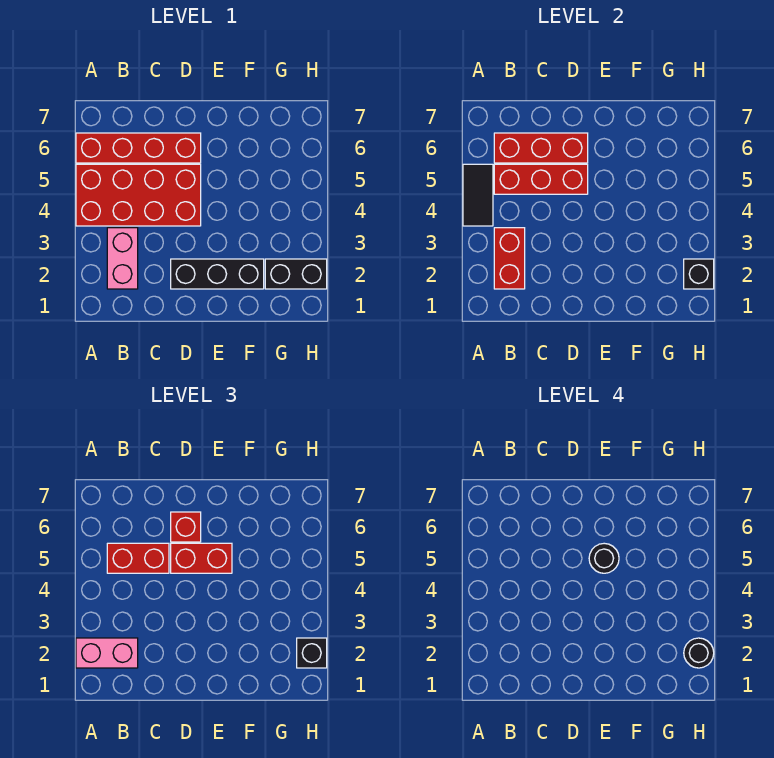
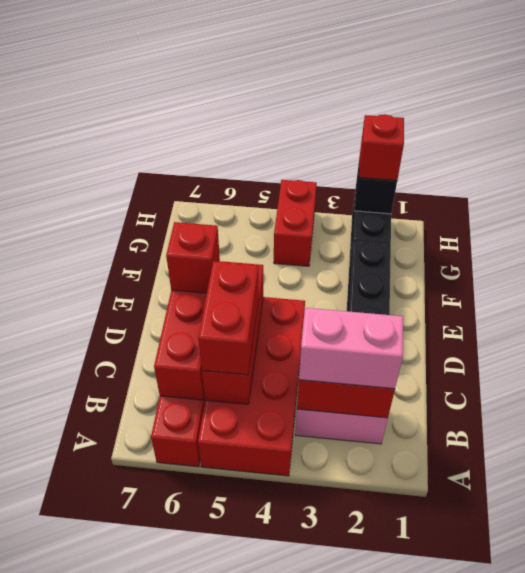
pink brick A2:B2 level 3 -> pink brick B2:B3 level 3
black tile A4:A5 level 2 -> none
red brick D5:E5 level 3 -> red brick G4:H4 level 1
black round brick E5 level 4 -> none
black brick H2 level 3 -> red brick H2 level 3
black round brick H2 level 4 -> none

